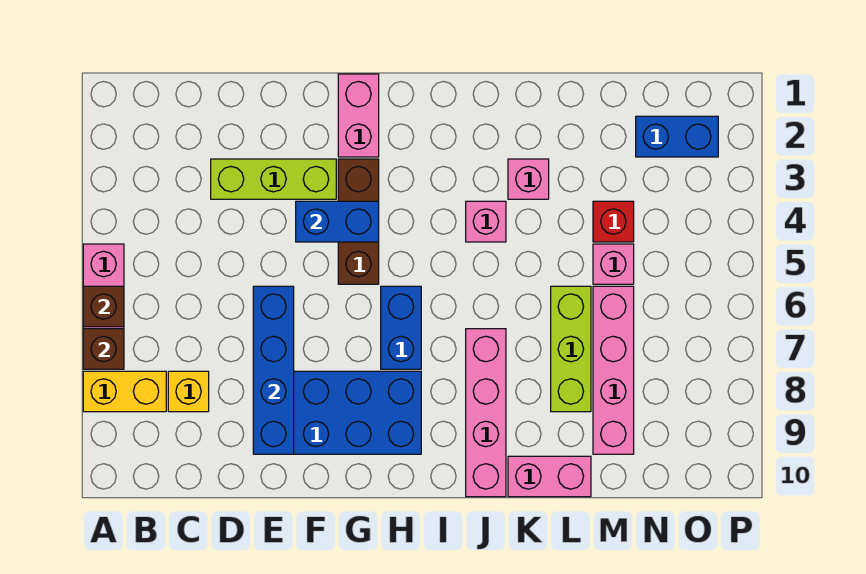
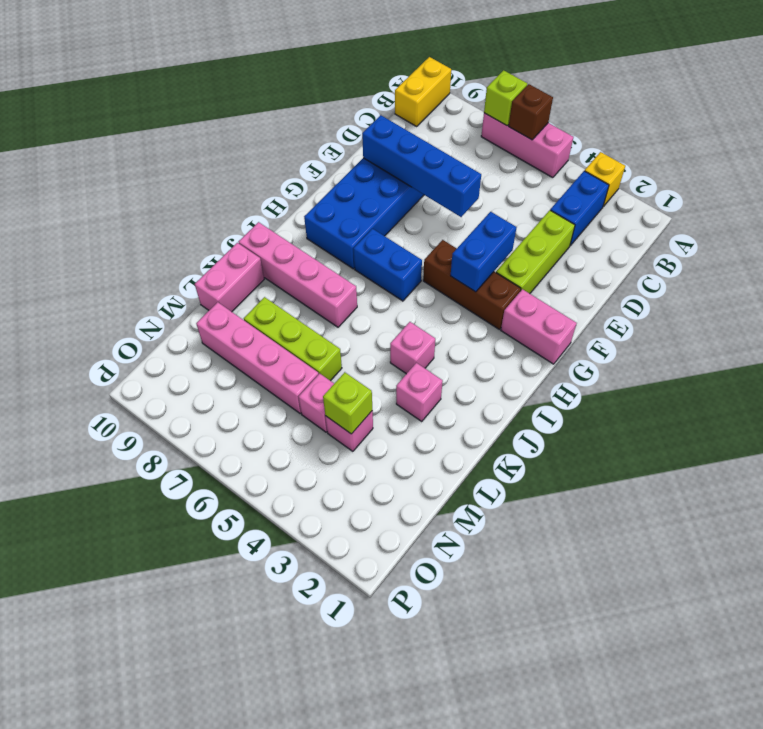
brown brick A7 level 2 -> lime brick A7 level 2
yellow brick A8:B8 level 1 -> yellow brick A10:B10 level 1
yellow brick C8 level 1 -> yellow brick A3 level 1
red brick M4 level 1 -> pink brick M4 level 1
none -> lime brick M4 level 2
blue brick N2:O2 level 1 -> blue brick B3:C3 level 1

